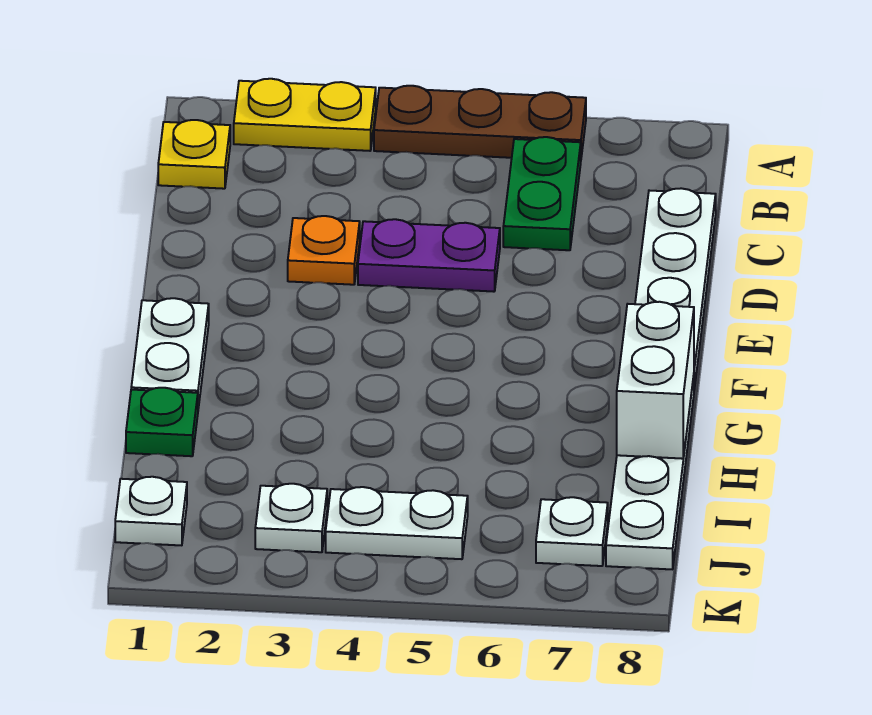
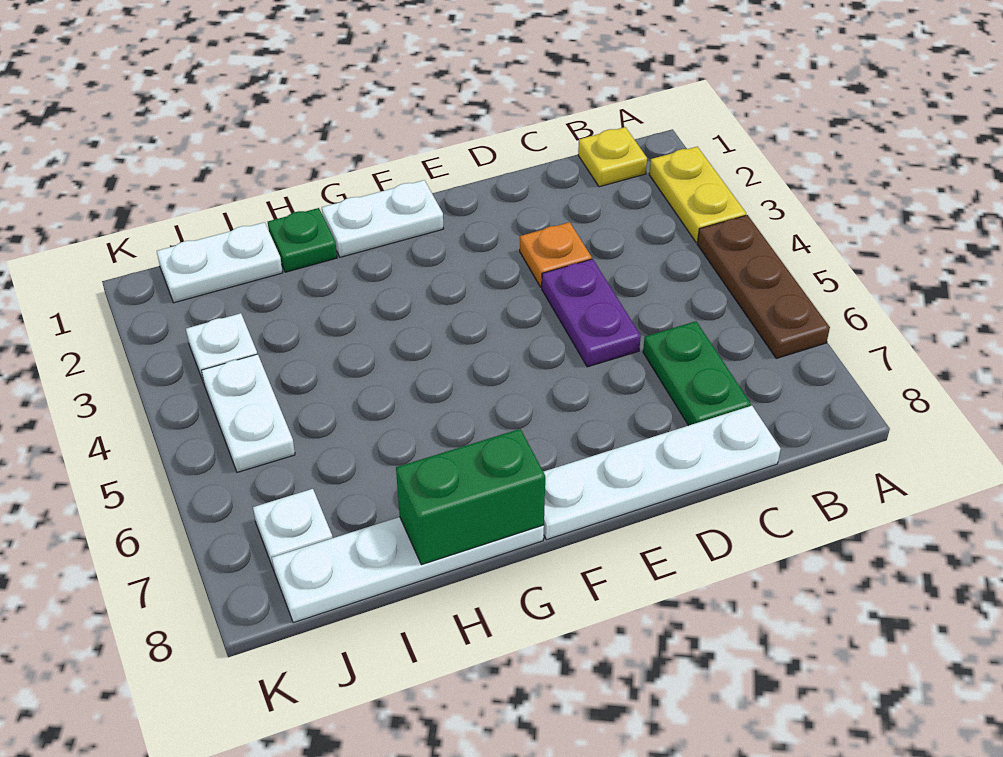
green plate B6:C6 level 1 -> green plate C6:C7 level 1
white brick G8:H8 level 2 -> green brick G8:H8 level 2
white plate J1 level 1 -> white plate I1:J1 level 1

